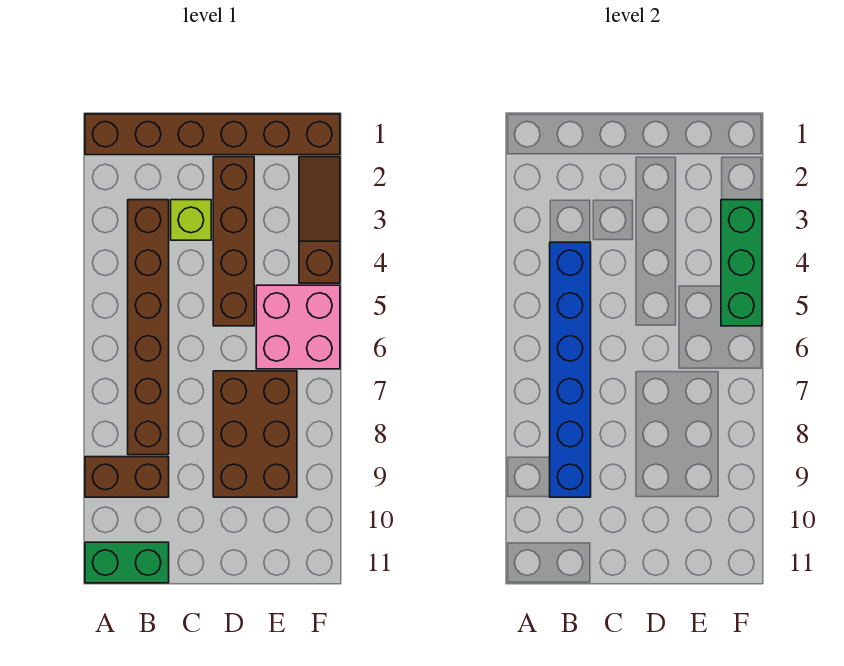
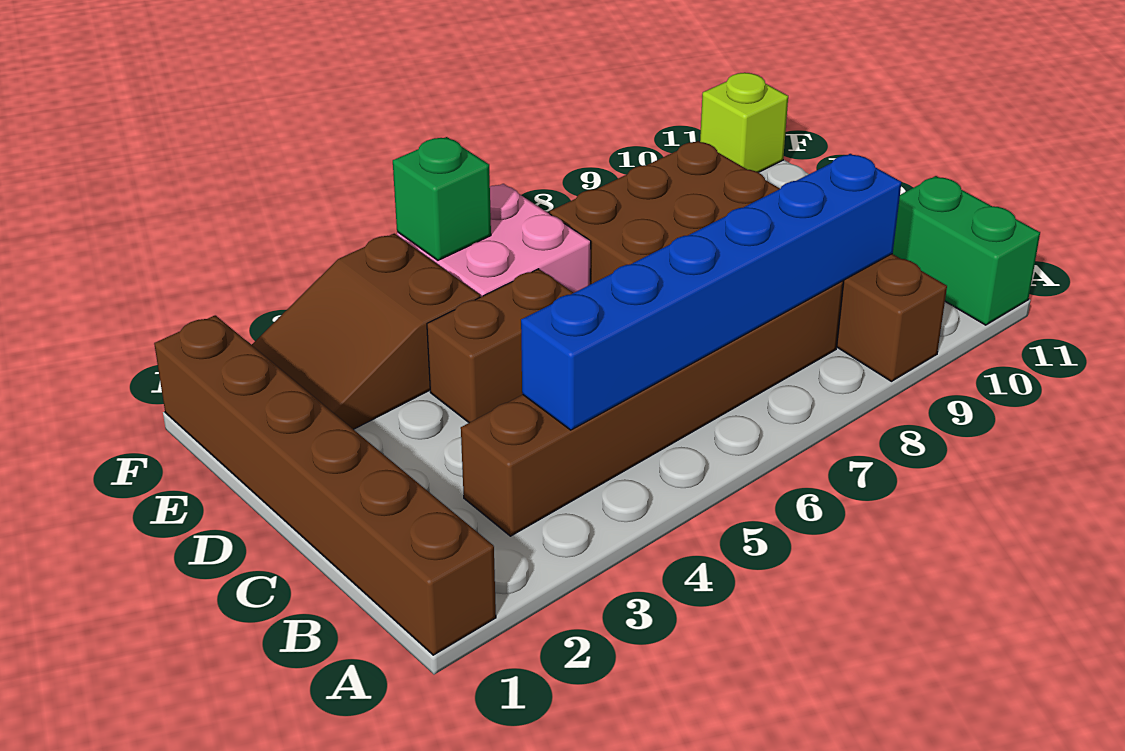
lime brick C3 level 1 -> lime brick F11 level 1
brown brick D2:D5 level 1 -> brown brick D4:D5 level 1
brown slope F2:F4 level 1 top 4 -> brown slope E2:F4 level 1 top 4
green brick F3:F5 level 2 -> green brick F5 level 2

